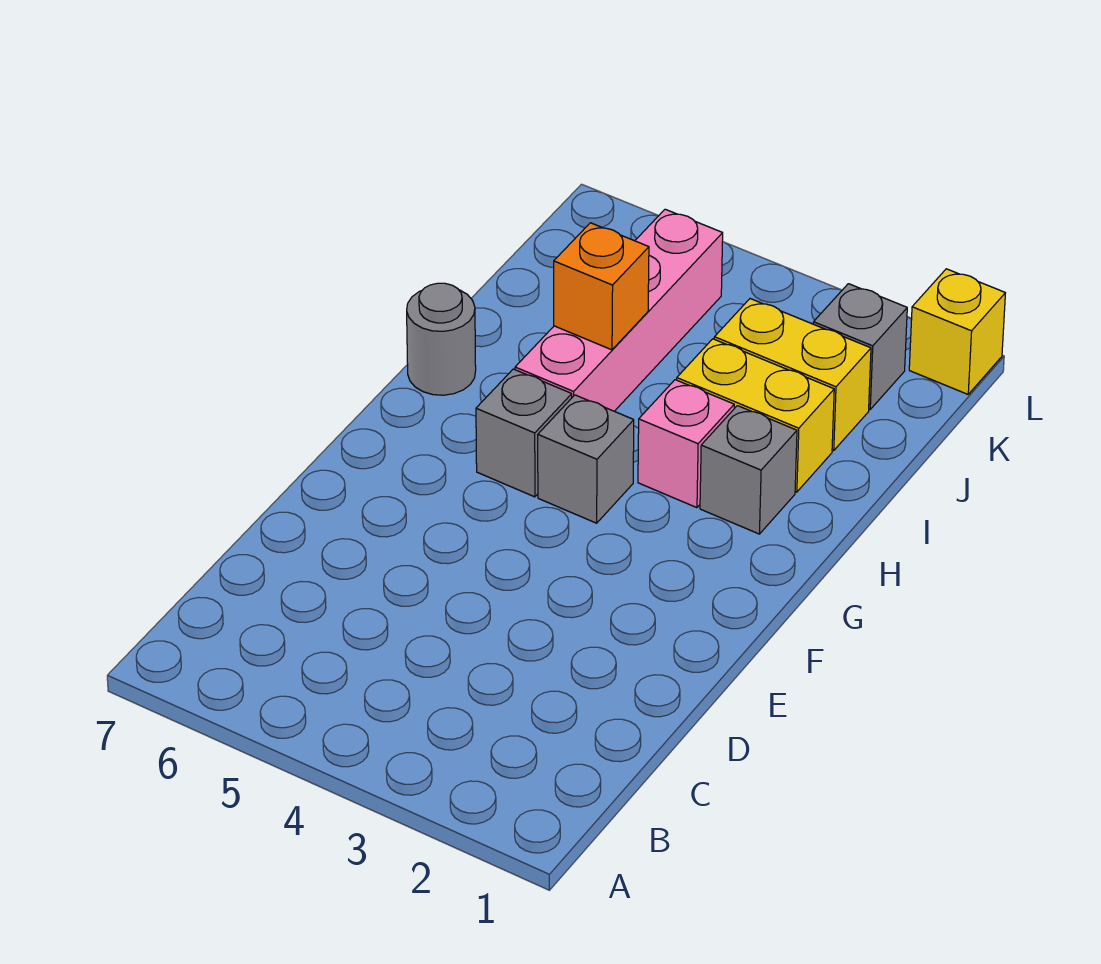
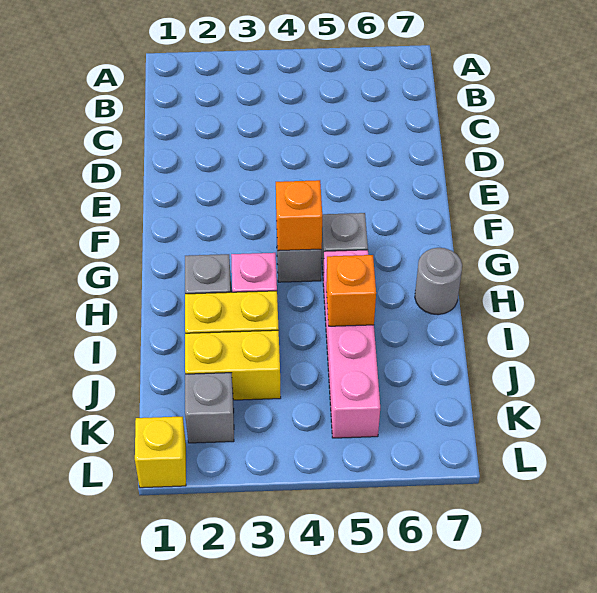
none -> orange brick G4 level 2

